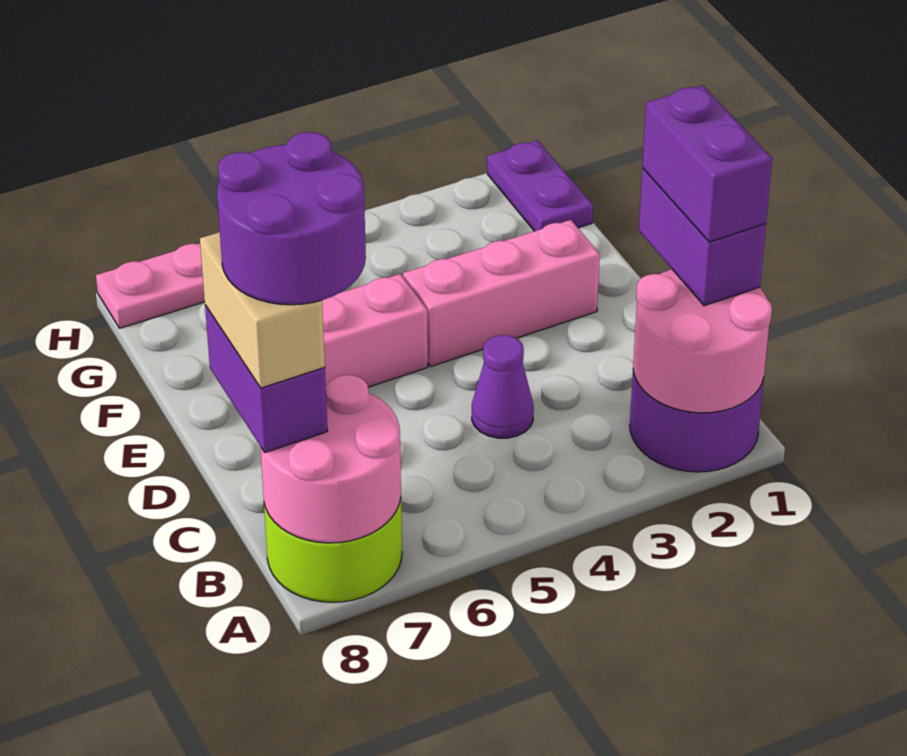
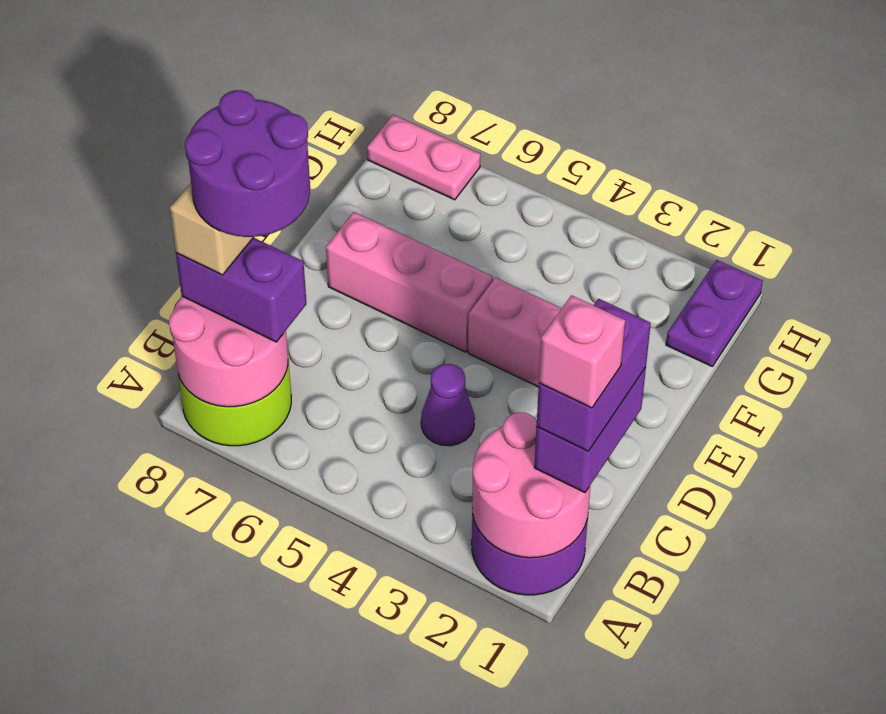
none -> pink brick B1 level 5
purple brick B8:C8 level 3 -> purple brick B7:B8 level 3

